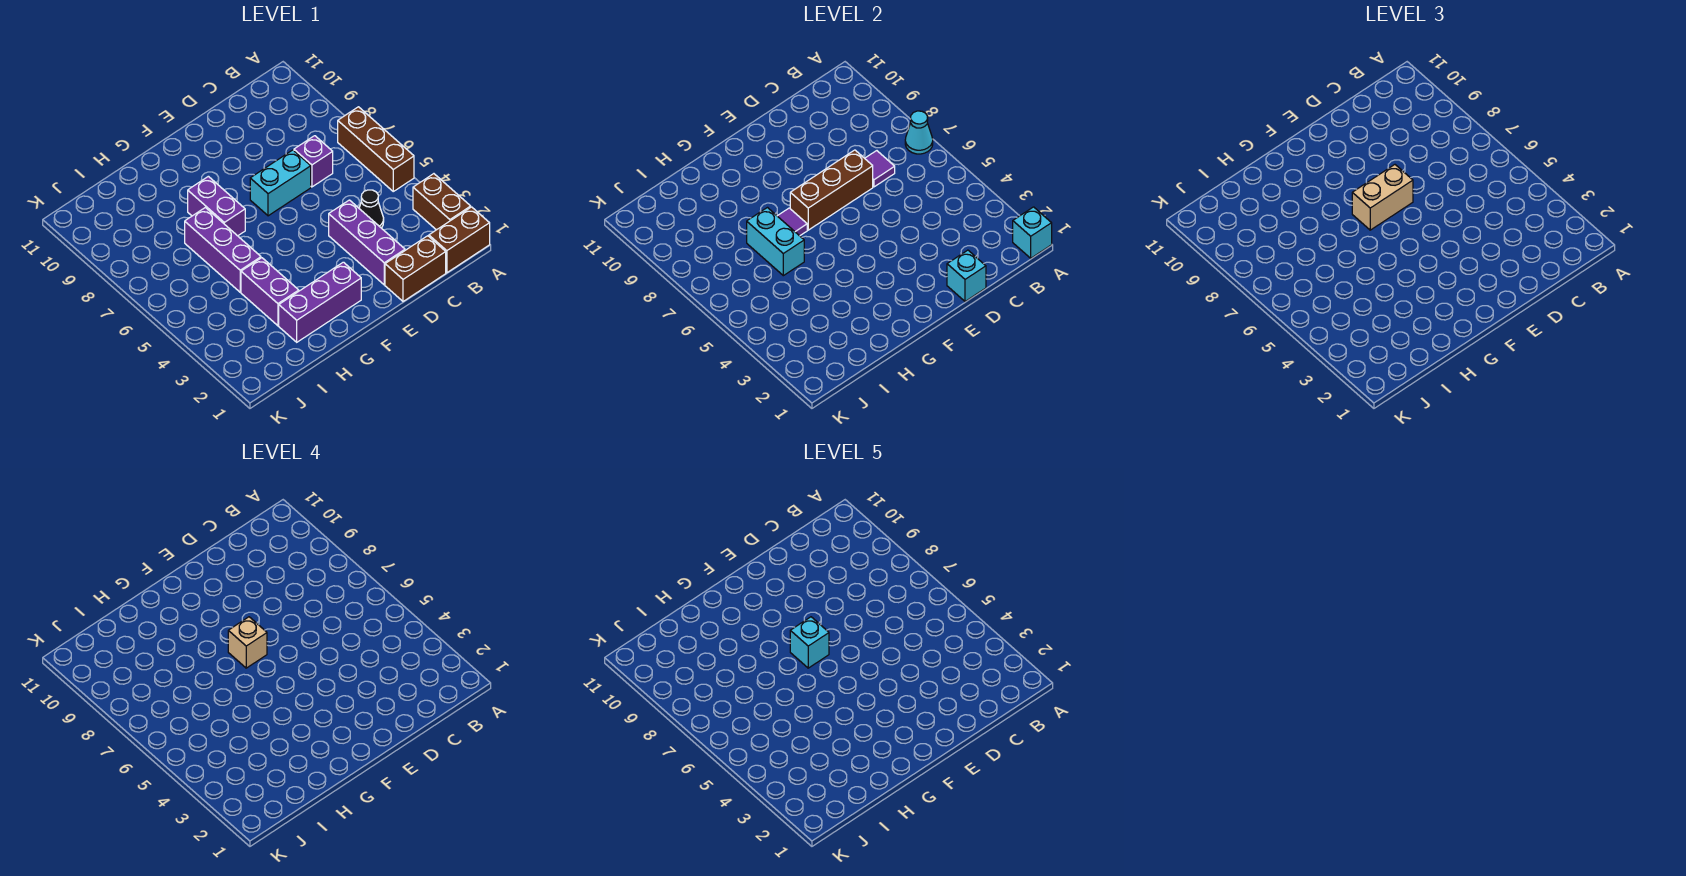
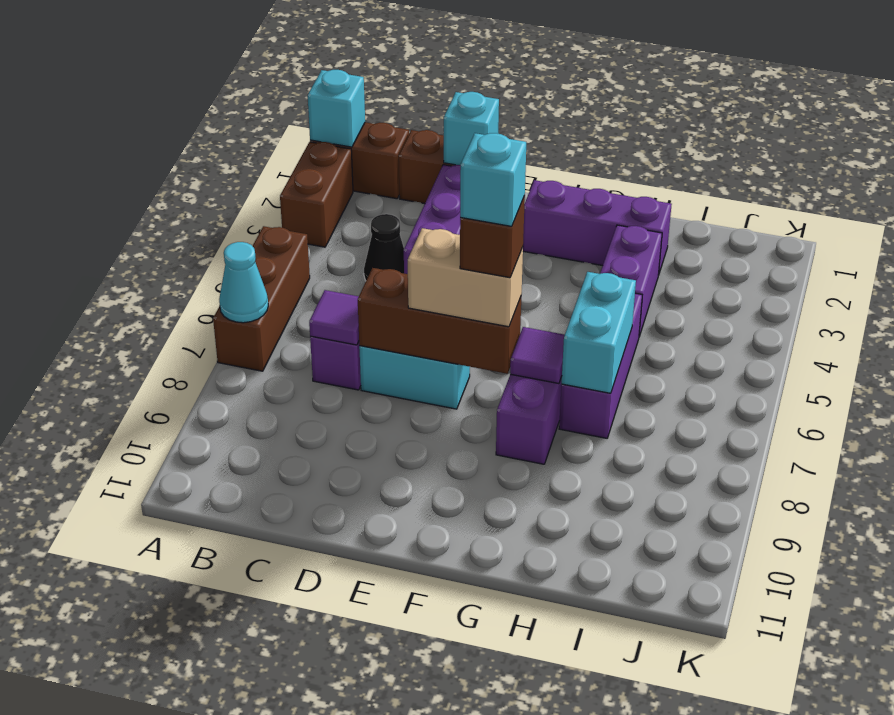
tan brick F7 level 4 -> brown brick F7 level 4

